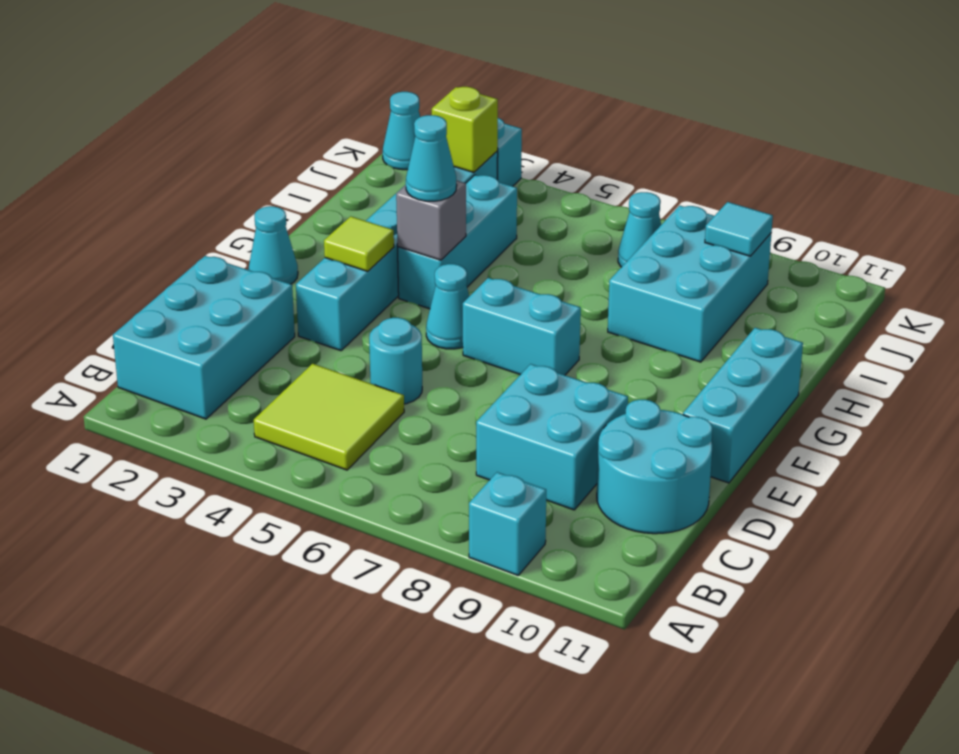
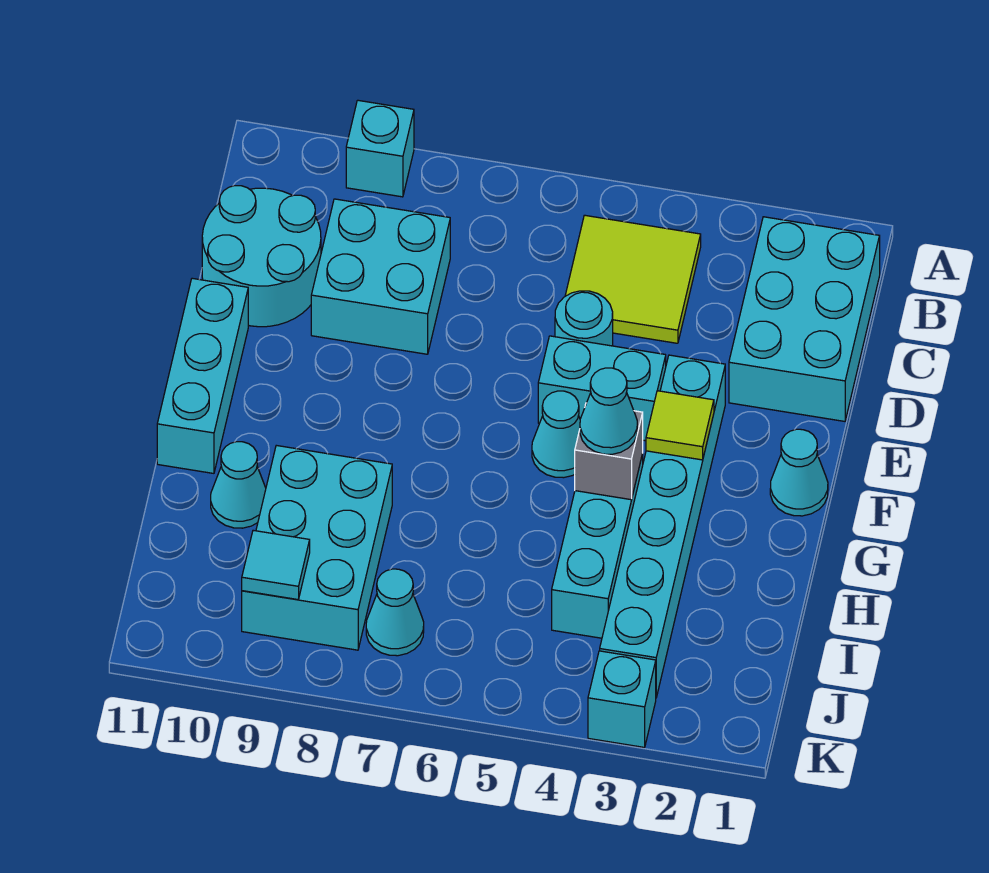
cyan brick F6:F7 level 1 -> cyan brick E4:E5 level 1
lime brick J3 level 2 -> none
cyan cone K1 level 1 -> cyan cone H10 level 1

